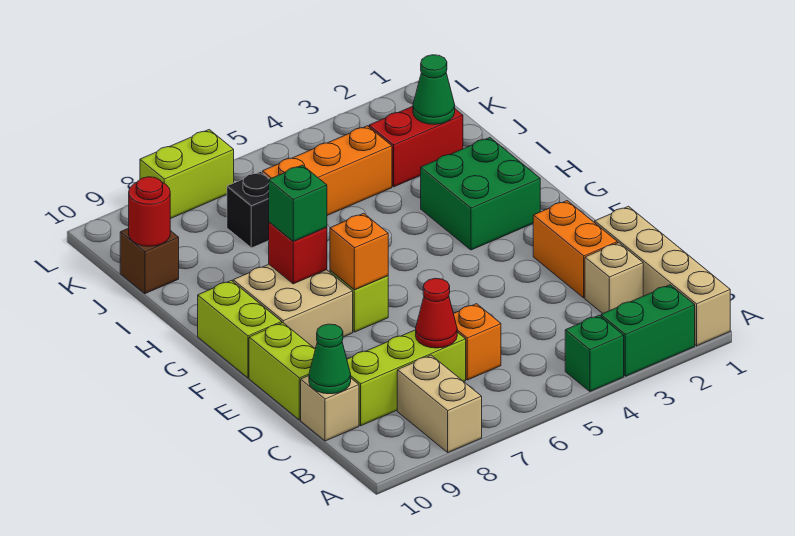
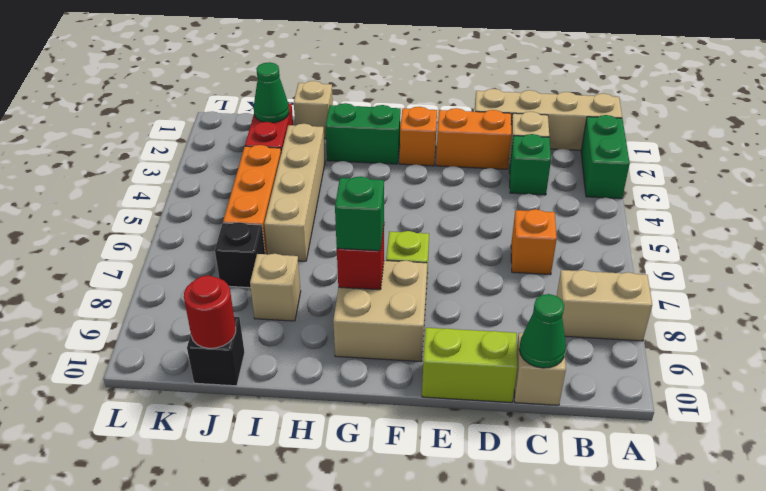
green brick A4 level 1 -> green brick C3 level 1
lime brick C7:C9 level 1 -> none
red cone C7 level 2 -> none
orange brick F7 level 2 -> orange brick F2 level 1
lime brick F10:G10 level 1 -> none
green brick G2:H3 level 1 -> green brick G2:H2 level 1
none -> tan brick I1 level 1
none -> tan brick I3:I6 level 1
none -> tan brick I8 level 1
brown brick J10 level 1 -> black brick J10 level 1
lime brick L7:L8 level 1 -> none

